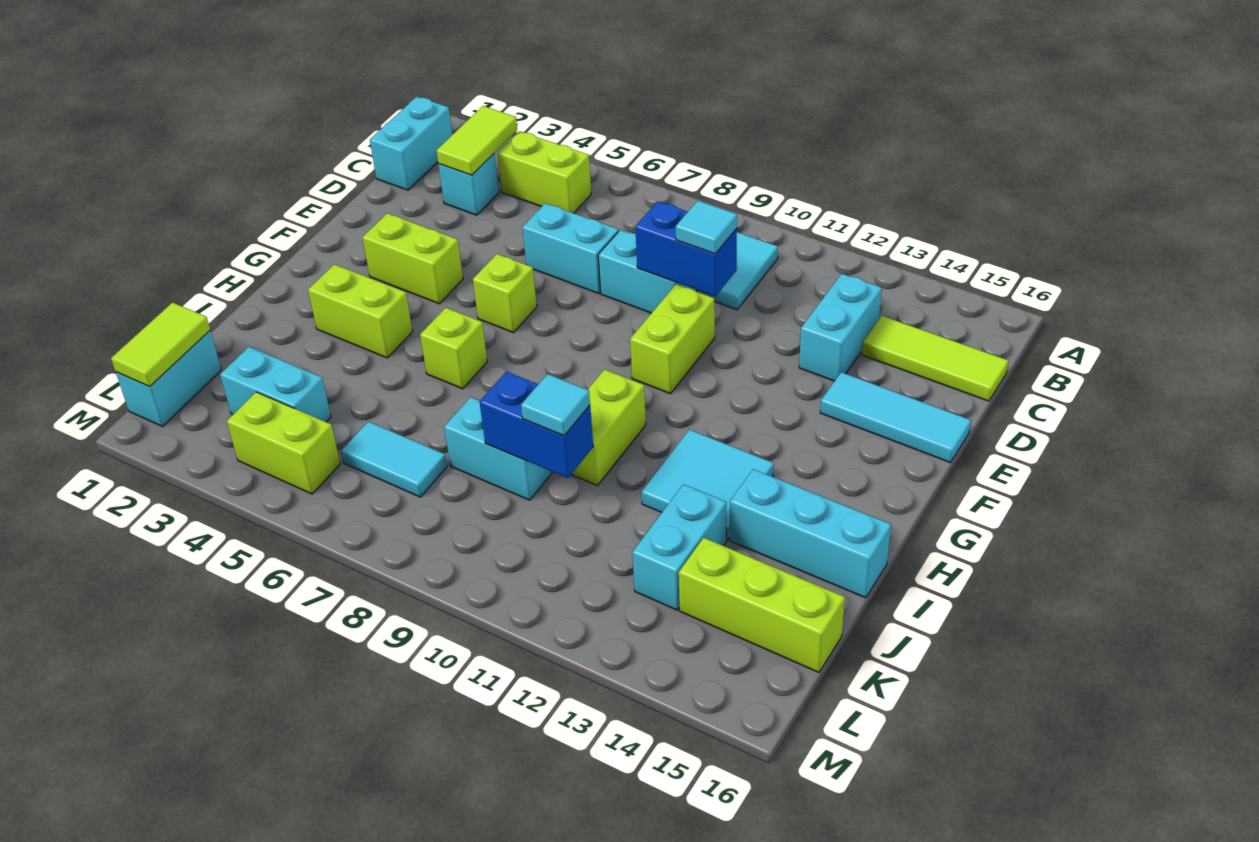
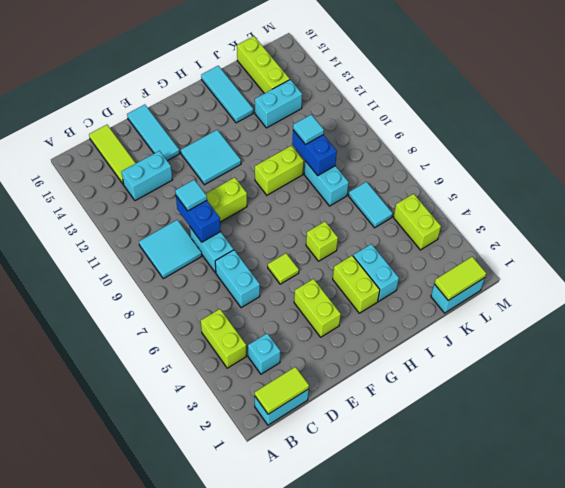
lime tile B3:C3 level 2 -> lime tile B1:C1 level 2
lime brick F6 level 1 -> lime tile F6 level 1
cyan tile H12:I13 level 1 -> cyan tile F12:G13 level 1
cyan brick I14:I16 level 1 -> cyan tile I14:I16 level 1
cyan brick K3:K4 level 1 -> cyan brick I3:I4 level 1

